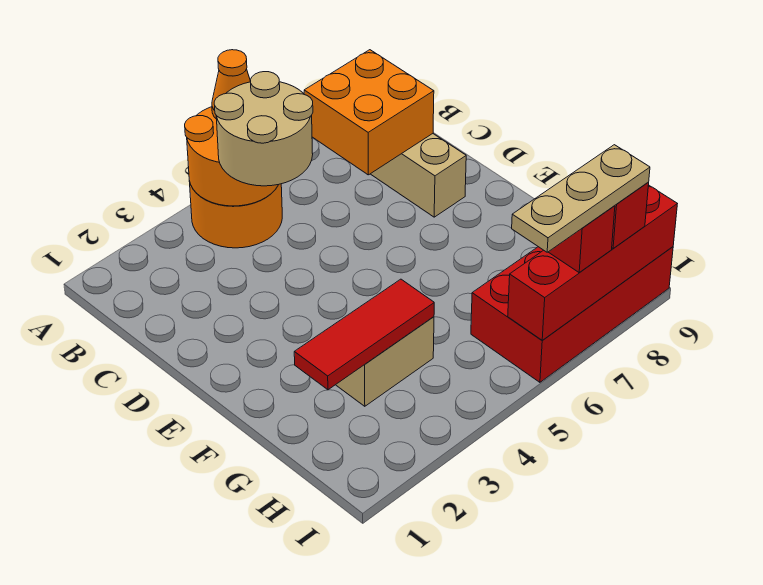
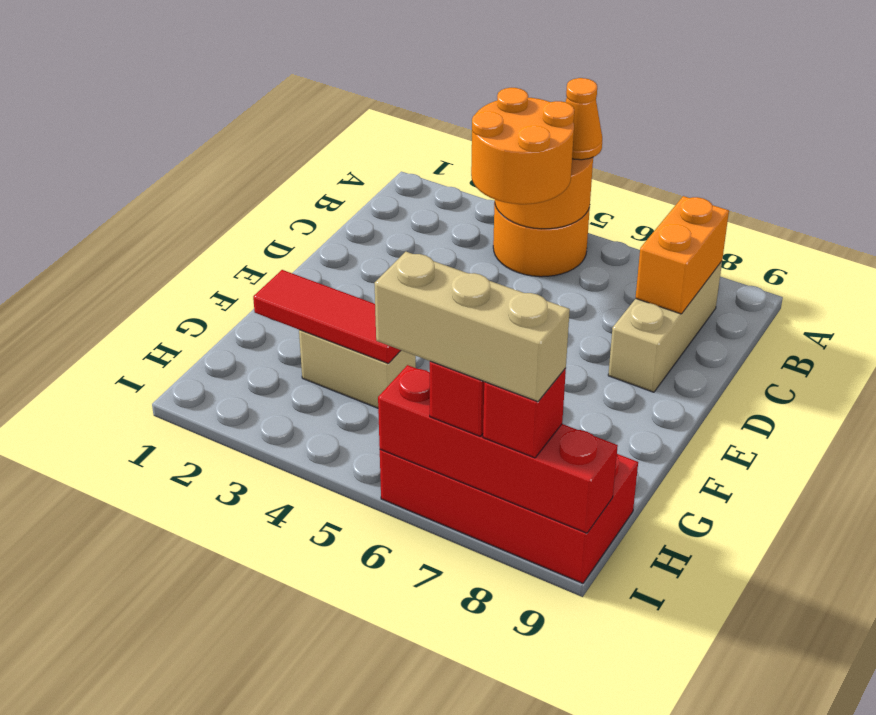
tan round brick B4:C5 level 3 -> orange round brick B4:C5 level 3
orange brick B7:C8 level 2 -> orange brick B8:C8 level 2
tan plate I6:I8 level 4 -> tan brick I6:I8 level 4

